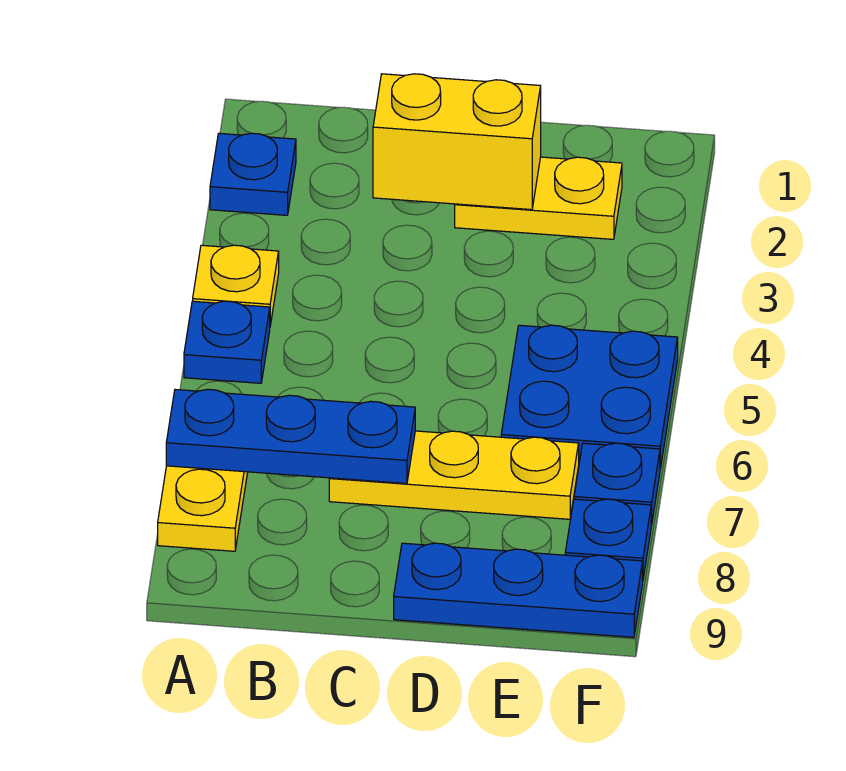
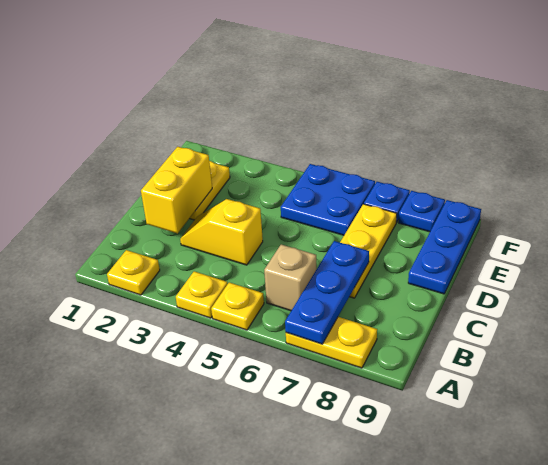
blue plate A2 level 1 -> yellow plate A2 level 1
blue plate A5 level 1 -> yellow plate A5 level 1
none -> tan brick B6 level 1
none -> yellow slope C3:C4 level 1 top 4

